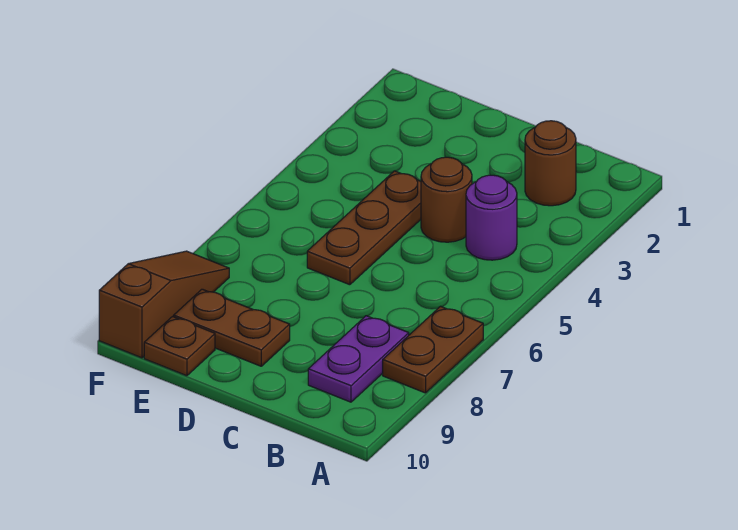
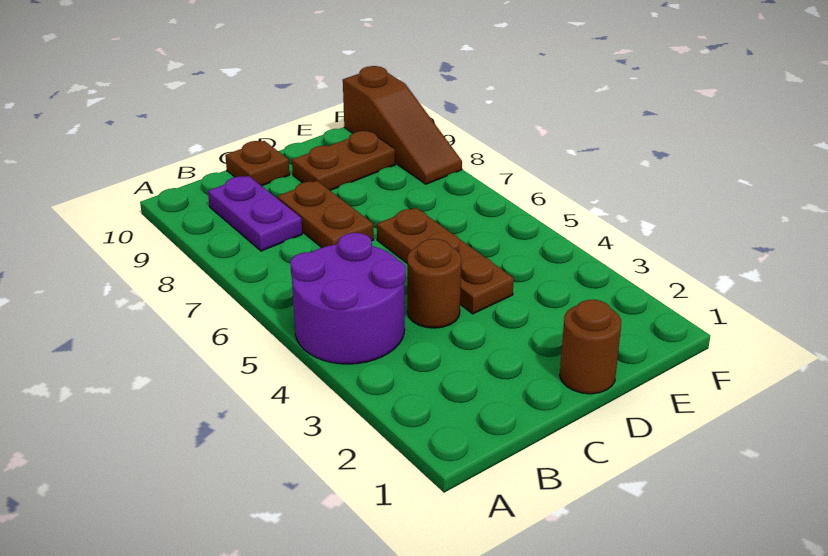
brown plate A7:A8 level 1 -> brown plate C7:C8 level 1
brown round brick B2 level 1 -> brown round brick D1 level 1
purple round brick B4 level 1 -> purple round brick A4:B5 level 1
brown plate E10 level 1 -> brown plate C10 level 1

